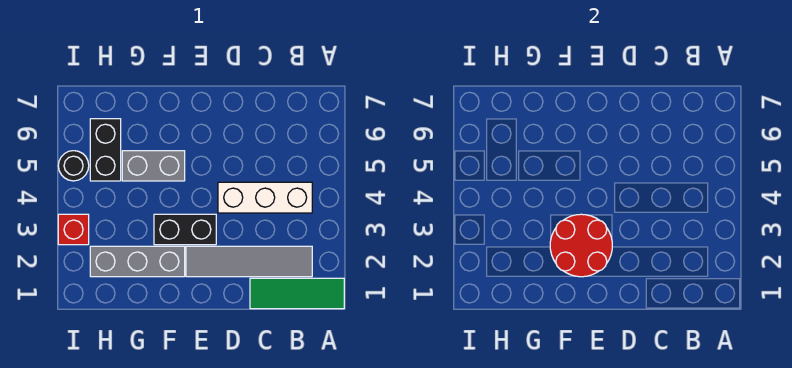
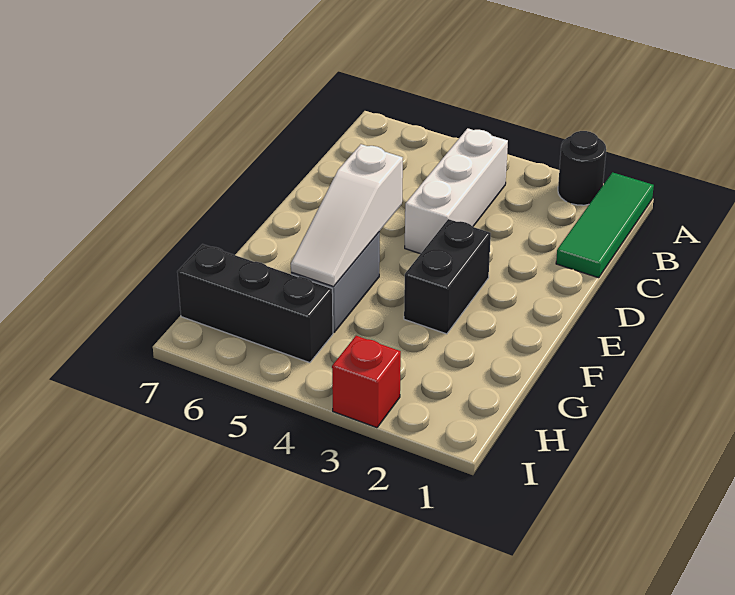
grey tile B2:E2 level 1 -> none
red round brick E2:F3 level 2 -> none
none -> white slope E5:G5 level 2 top E
grey brick F2:H2 level 1 -> none
black brick H5:H6 level 1 -> black brick H5:H7 level 1
black round brick I5 level 1 -> black round brick A2 level 1

